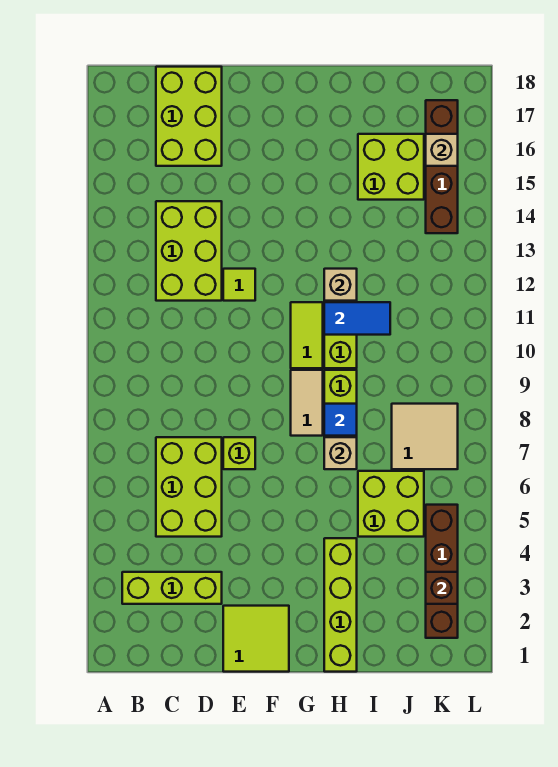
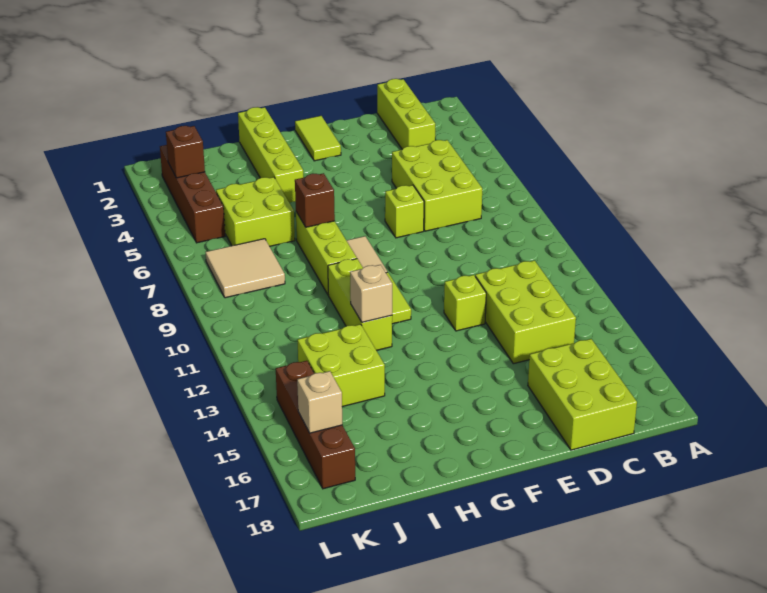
lime brick B3:D3 level 1 -> lime brick C1:C3 level 1
lime tile E1:F2 level 1 -> lime tile F1:F2 level 1
lime tile E12 level 1 -> lime brick E12 level 1
tan brick H7 level 2 -> brown brick H7 level 2
blue tile H8 level 2 -> none
blue tile H11:I11 level 2 -> none
lime brick I15:J16 level 1 -> lime brick I13:J14 level 1

